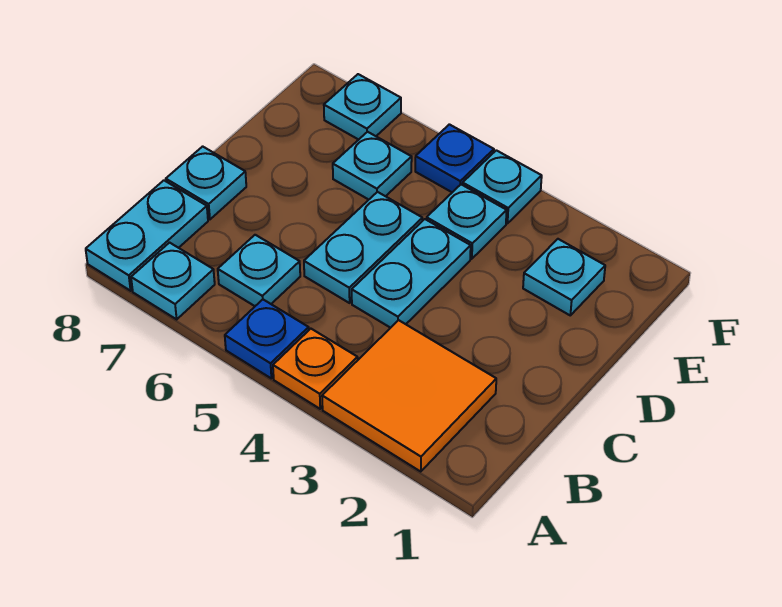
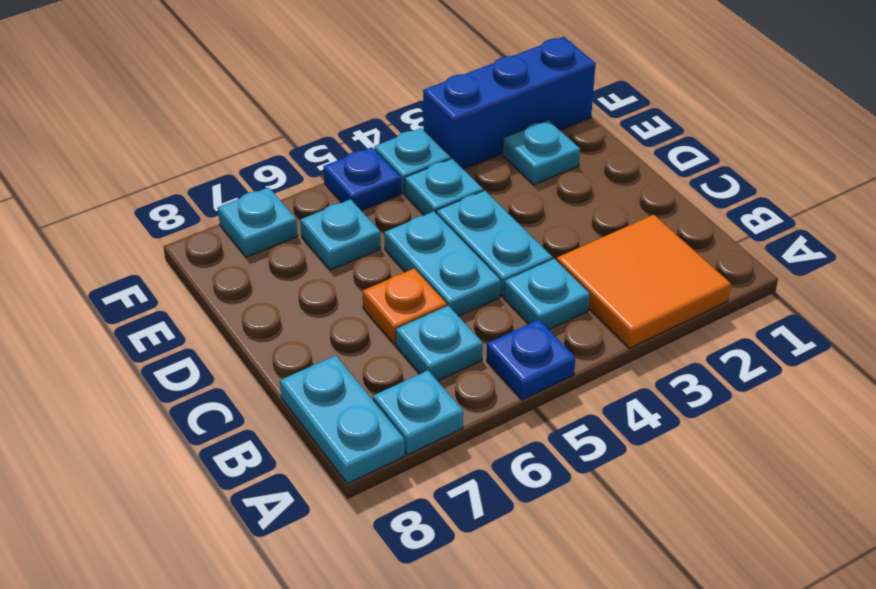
orange plate A4 level 1 -> orange plate C6 level 1
cyan plate C8 level 1 -> cyan plate B4 level 1
none -> blue brick F1:F3 level 1

